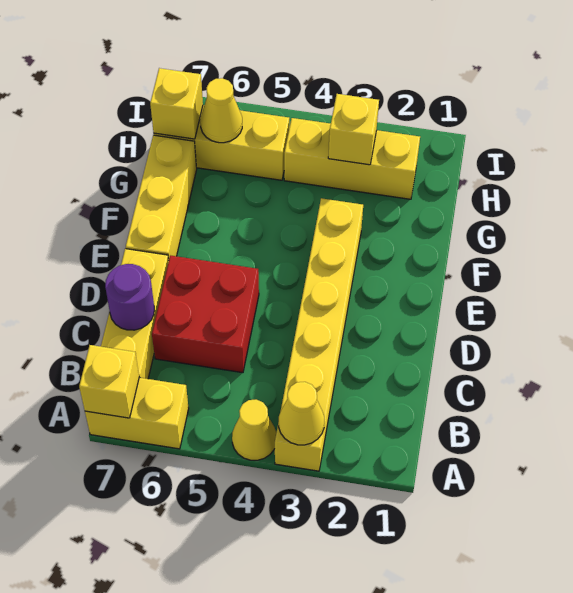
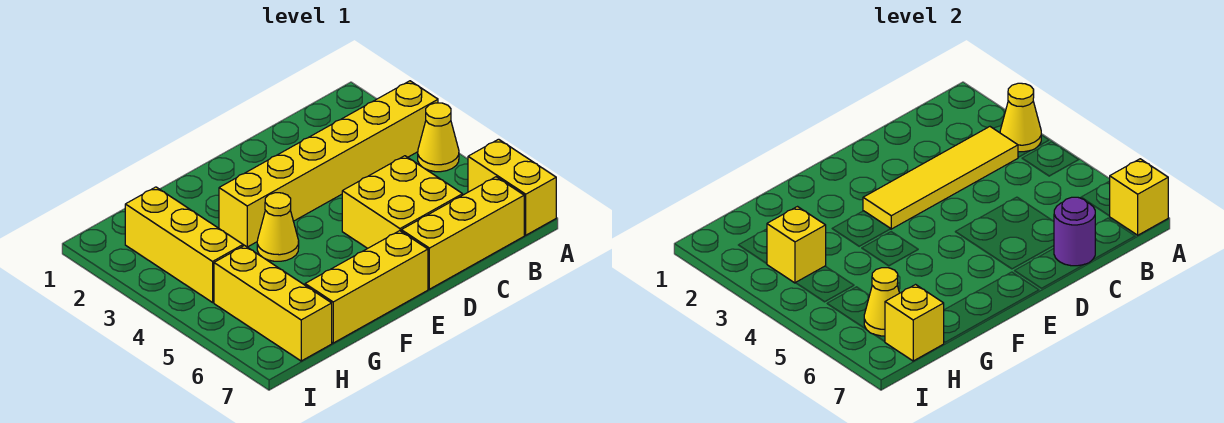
none -> yellow tile B3:E3 level 2
red brick C5:D6 level 1 -> yellow brick C5:D6 level 1
none -> yellow cone F4 level 1

